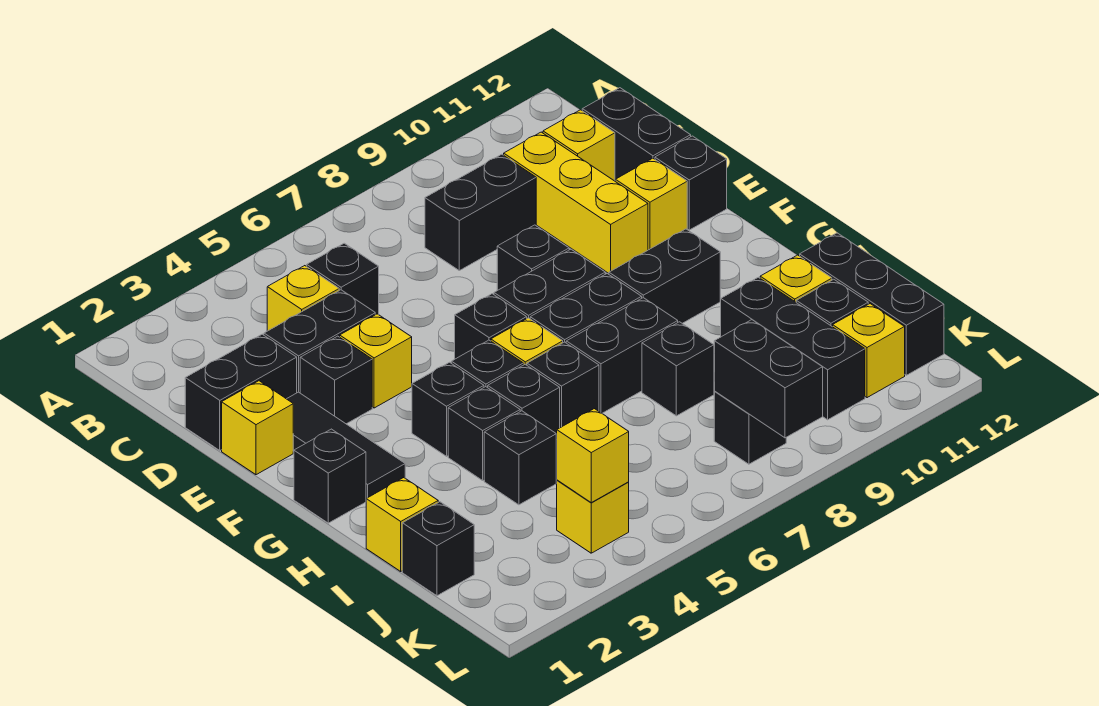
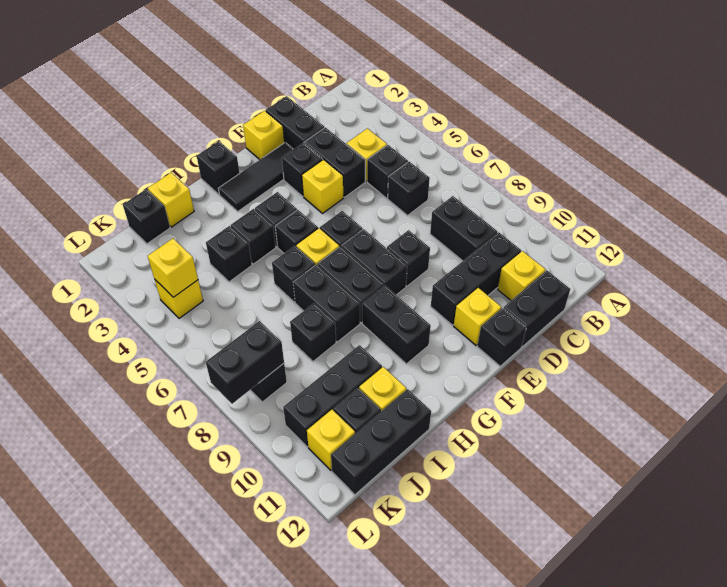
yellow brick C10:E10 level 1 -> black brick C10:E10 level 1
black brick H5 level 1 -> black brick C6 level 1

